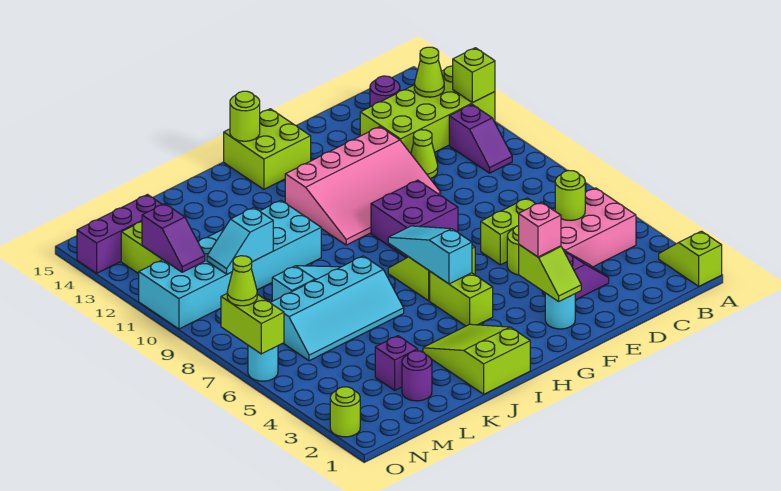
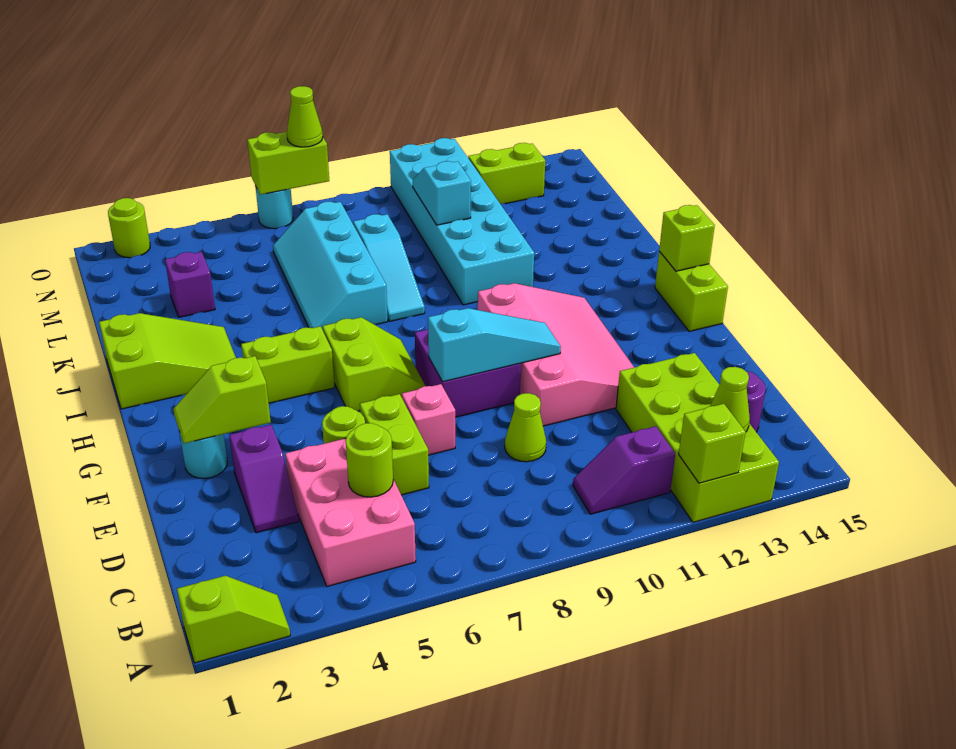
lime cone D11 level 1 -> lime cone D9 level 1
pink slope E10:H12 level 1 top 12 -> pink slope E10:H12 level 1 top 10
pink brick F3 level 3 -> pink brick E7 level 1
lime brick G14:H15 level 1 -> lime brick G15:H15 level 1
cyan slope H5:H7 level 2 top 5 -> cyan slope F8:F10 level 2 top 8
lime round brick H15 level 2 -> lime brick H15 level 2
purple round brick L2 level 1 -> none
purple brick M14:O14 level 1 -> none
purple slope N11:N12 level 2 top 12 -> none

